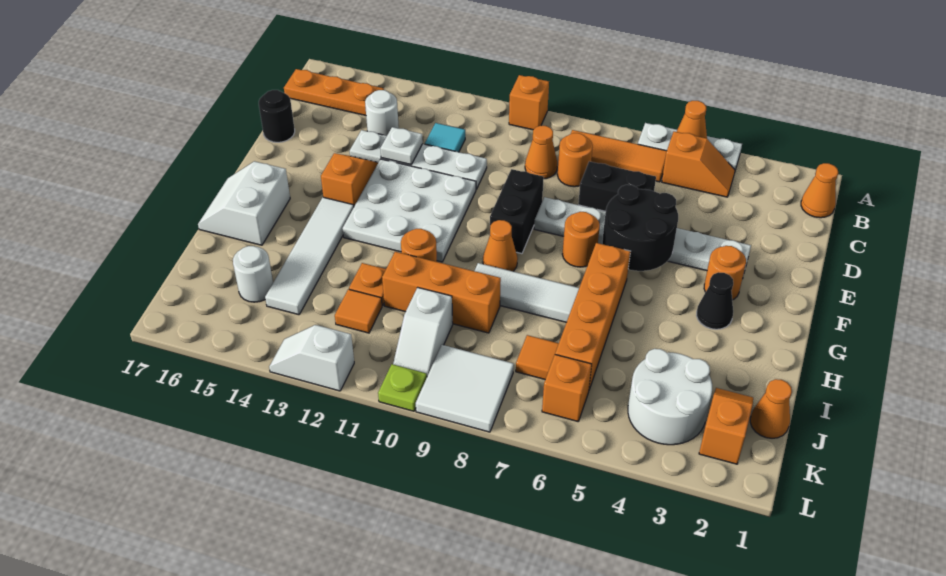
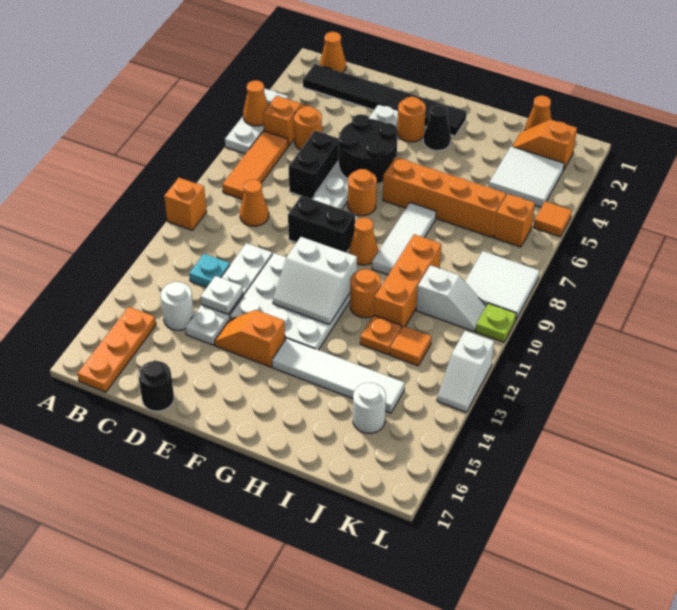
none -> black tile B2:G2 level 1
orange round brick C8 level 1 -> orange round brick C5 level 1
cyan tile C12 level 1 -> cyan plate C12 level 1
white slope G16:H17 level 1 top 16 -> white slope F11:G12 level 2 top 11
white round brick J3:K4 level 1 -> white tile J3:K4 level 1
orange tile J7 level 1 -> orange tile L5 level 1

